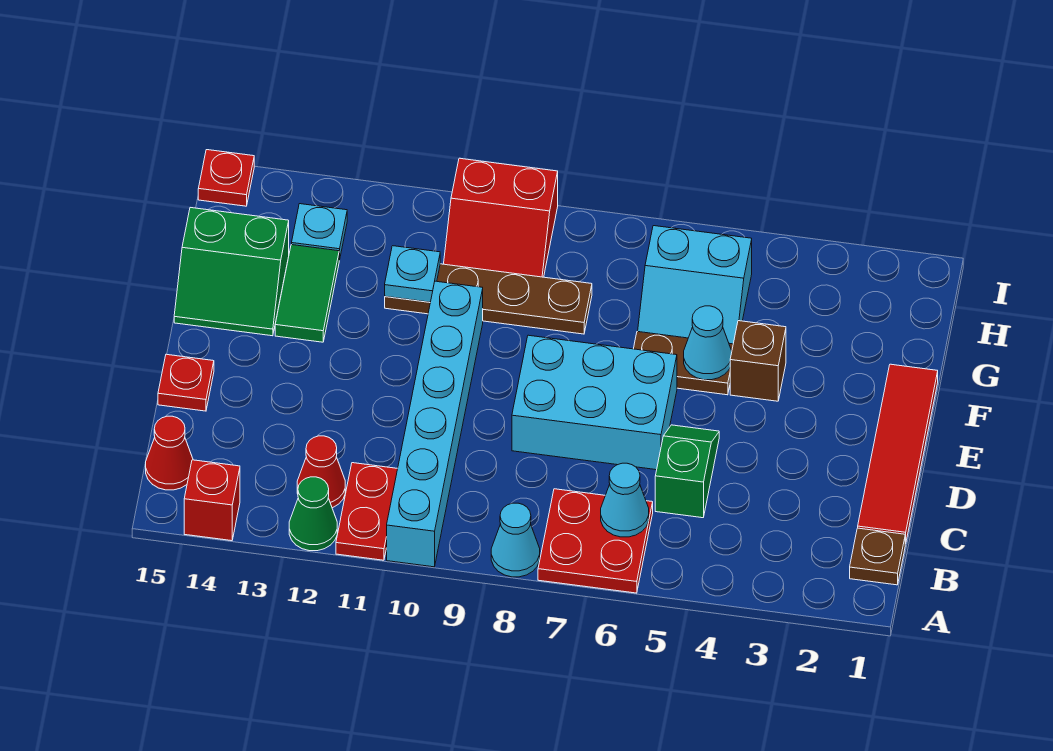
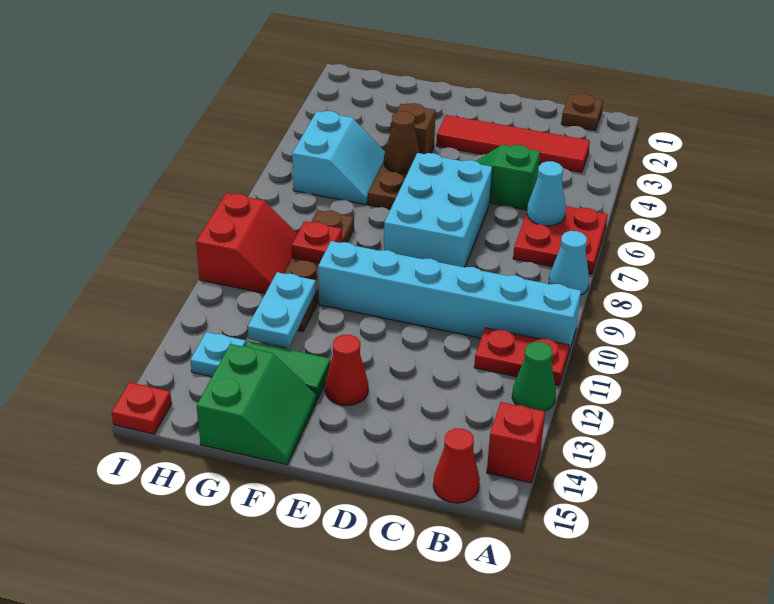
red cone B12 level 1 -> red cone E13 level 1
red tile C1:F1 level 1 -> red tile B3:E3 level 1
red plate D15 level 1 -> red plate G9 level 2
cyan cone F5 level 2 -> brown cone F5 level 2
cyan plate G11 level 2 -> cyan plate G11:G12 level 2

